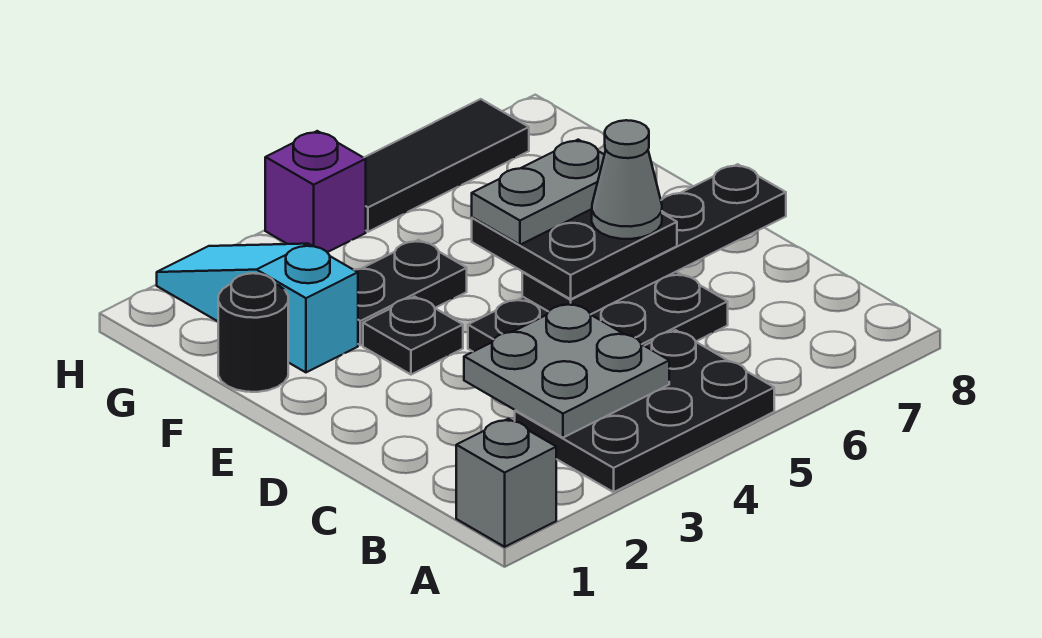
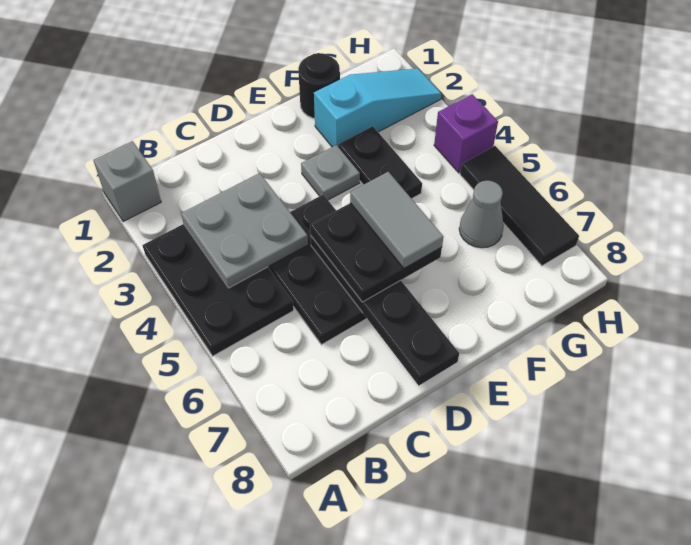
grey cone D6 level 4 -> grey cone G6 level 1
black plate E3 level 1 -> grey plate E3 level 1
grey plate E5:E6 level 4 -> grey tile E5:E6 level 4

